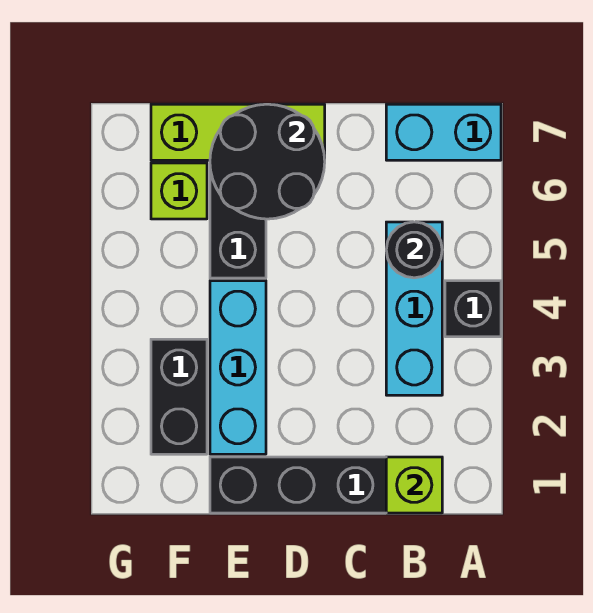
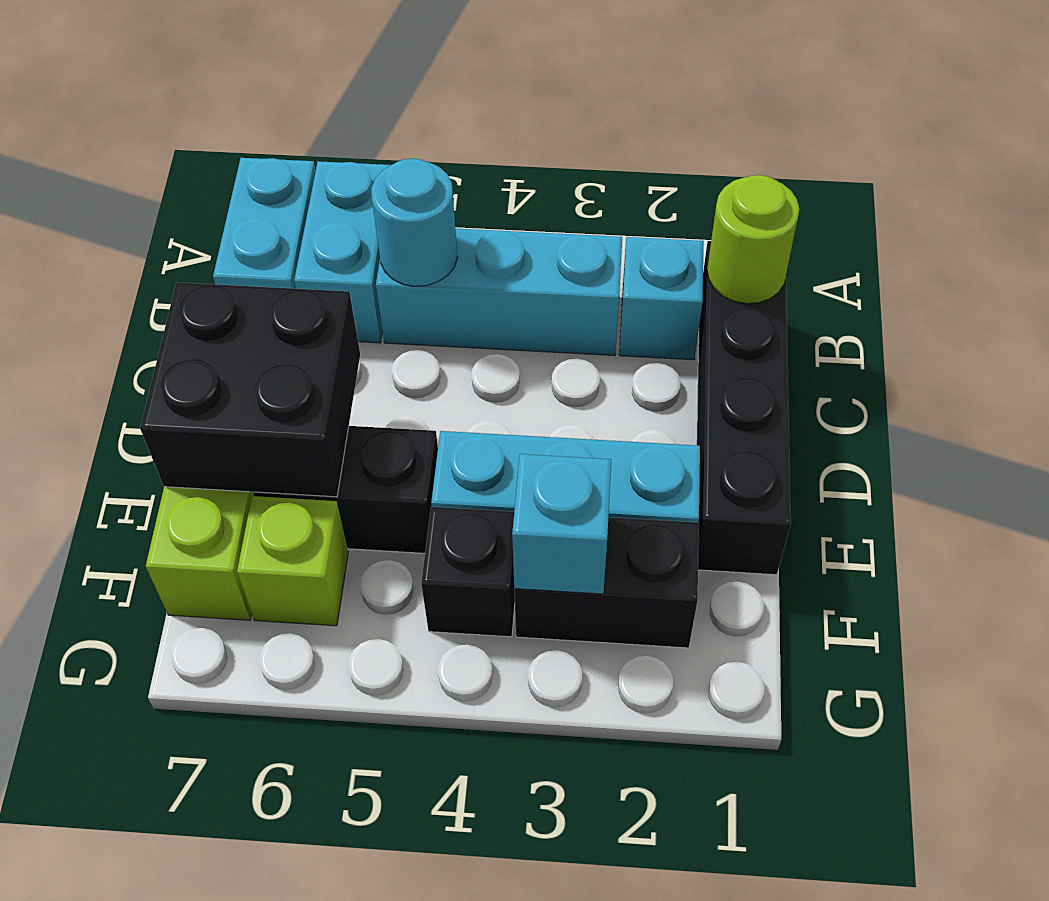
black brick A4 level 1 -> black brick F4 level 1
none -> cyan brick A6:B6 level 1
lime brick B1 level 2 -> lime round brick B1 level 2
none -> cyan brick B2 level 1
black round brick B5 level 2 -> cyan round brick B5 level 2
black round brick D6:E7 level 2 -> black brick D6:E7 level 2
none -> cyan brick F3 level 2

